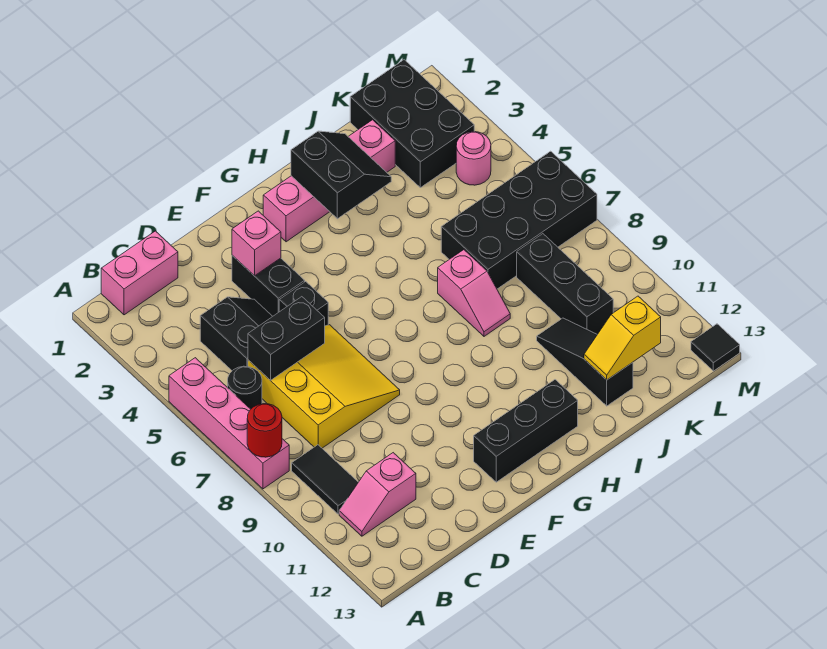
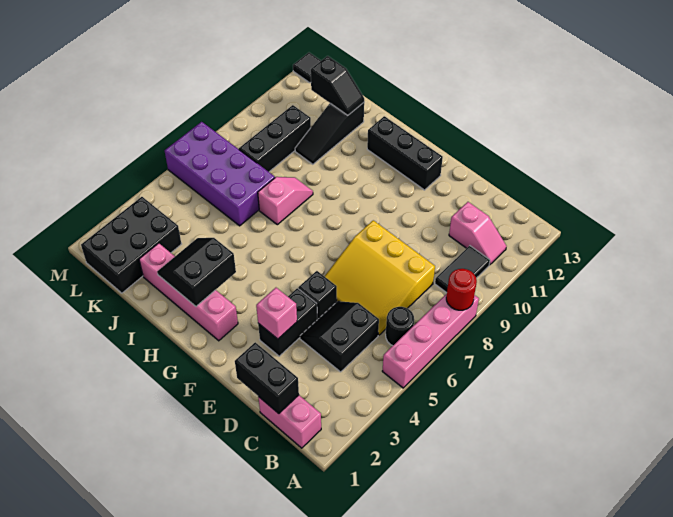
yellow slope C6:E8 level 1 top C -> yellow slope C6:E8 level 1 top 8
black brick C6:D6 level 2 -> black brick C1:D1 level 2
black brick J6:M7 level 1 -> purple brick J6:M7 level 1
yellow slope J12:K12 level 2 top K -> black slope J12:K12 level 2 top K
pink round brick L4 level 1 -> none

